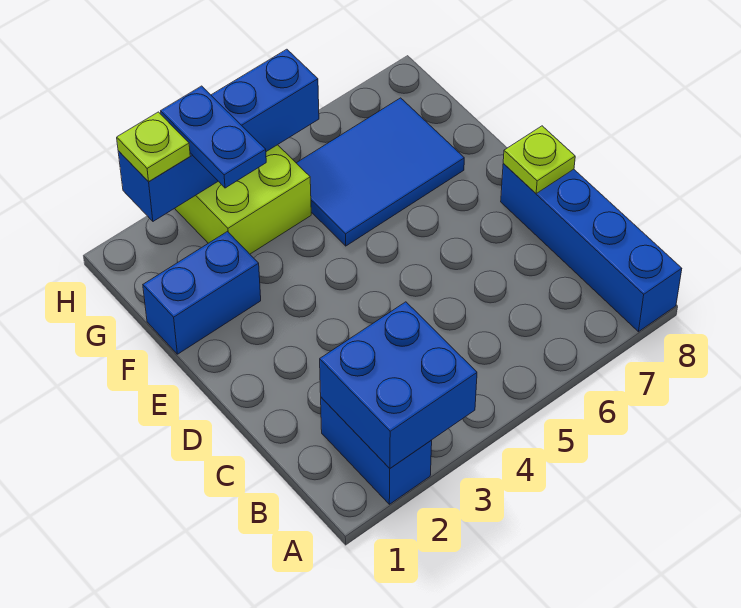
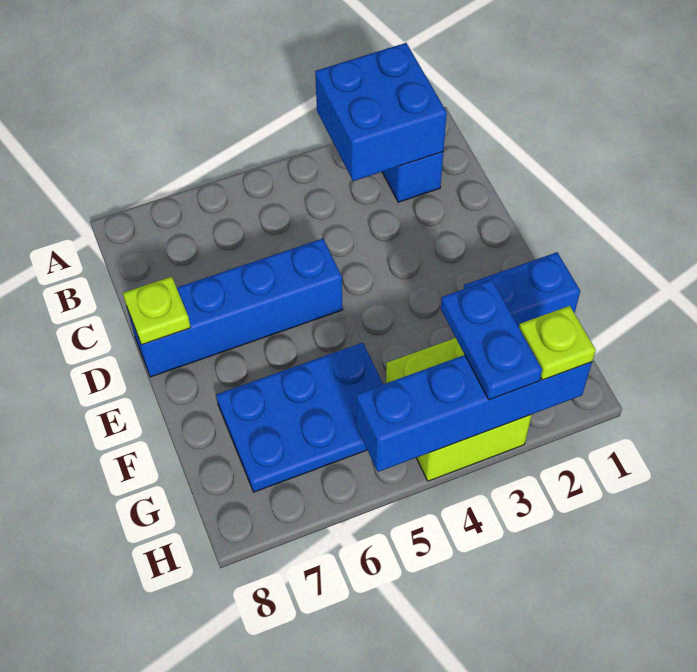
blue brick A8:D8 level 1 -> blue brick D5:D8 level 1
blue tile F5:G7 level 1 -> blue plate F5:G7 level 1

